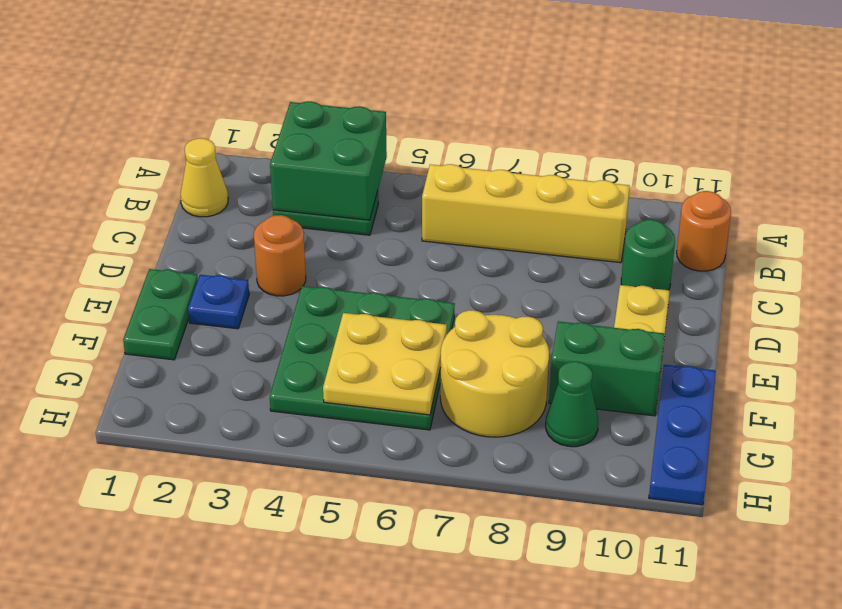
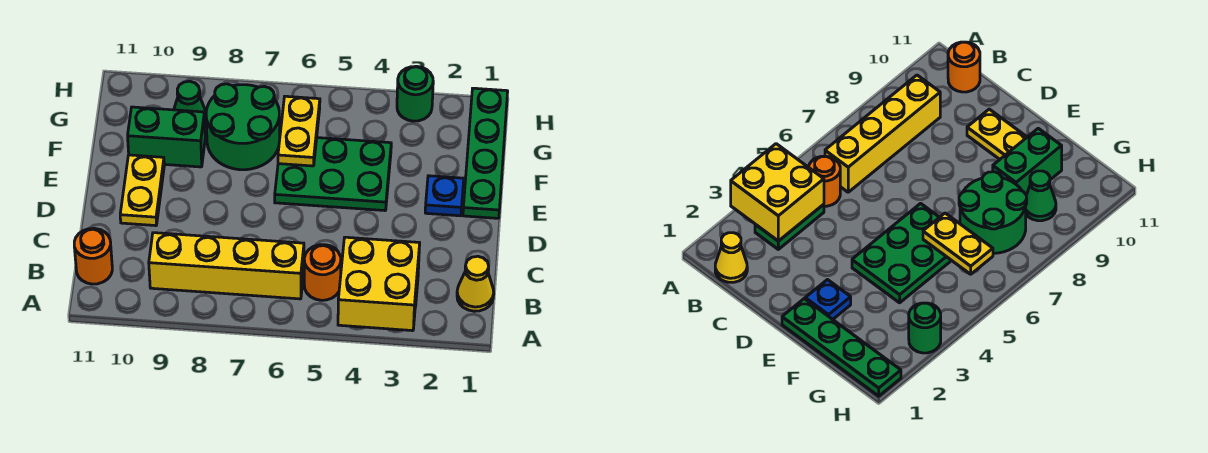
green brick A3:B4 level 2 -> yellow brick A3:B4 level 2
green round brick C10 level 1 -> green round brick H3 level 1
orange round brick D3 level 1 -> orange round brick B5 level 1
green plate E1:F1 level 1 -> green plate E1:H1 level 1
green plate E4:G6 level 1 -> green plate E4:F6 level 1
yellow plate F5:G6 level 2 -> yellow plate F6:G6 level 2
yellow round brick F7:G8 level 1 -> green round brick F7:G8 level 1
blue plate F11:H11 level 1 -> none

